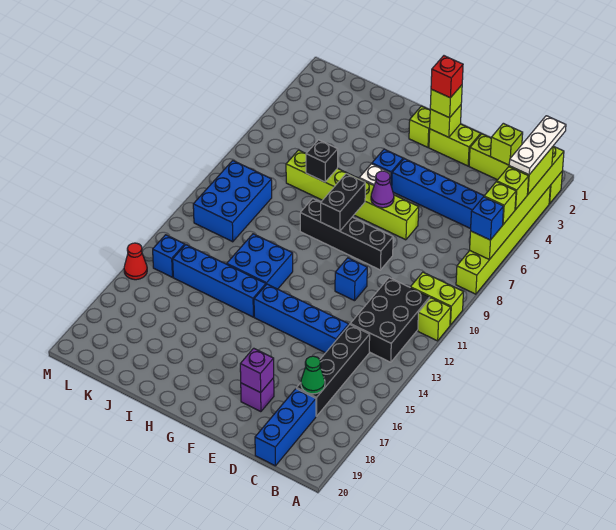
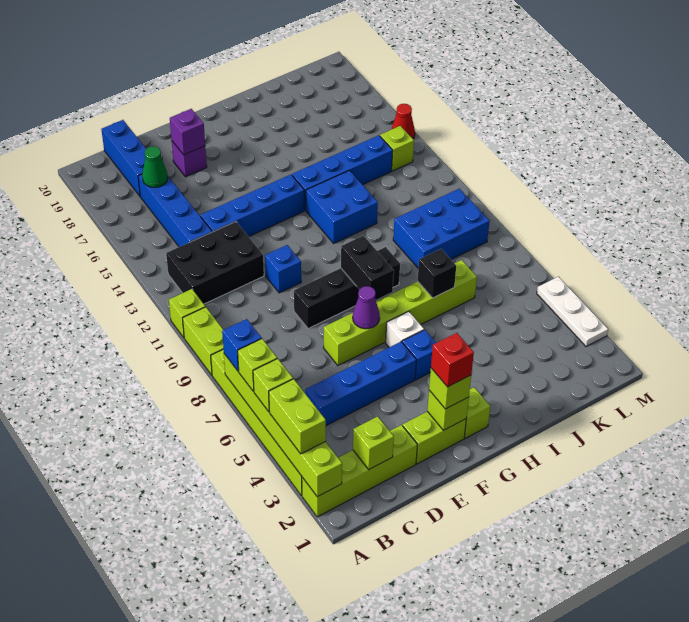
white plate A2:A4 level 4 -> white plate M3:M5 level 1
lime brick A10:B10 level 1 -> lime brick A9:A10 level 1
black brick B11:C13 level 1 -> black brick B12:D13 level 1
black brick C14:C17 level 1 -> blue brick C14:C17 level 1
blue brick K9:L11 level 1 -> blue brick J9:L10 level 1
blue brick L14 level 1 -> lime brick L14 level 1

